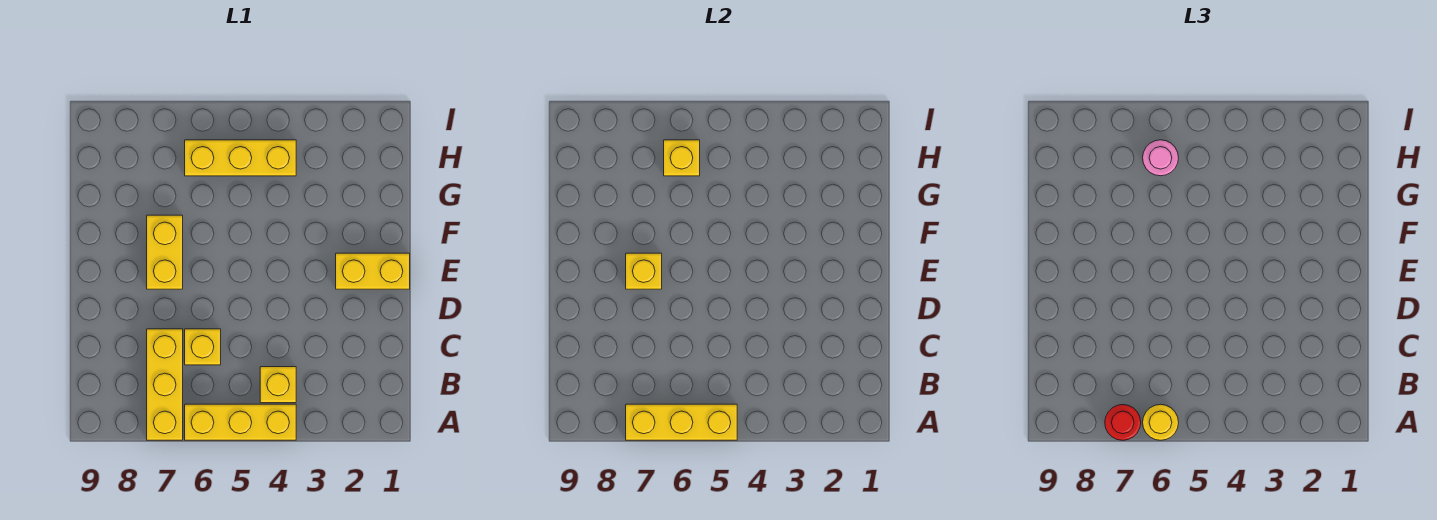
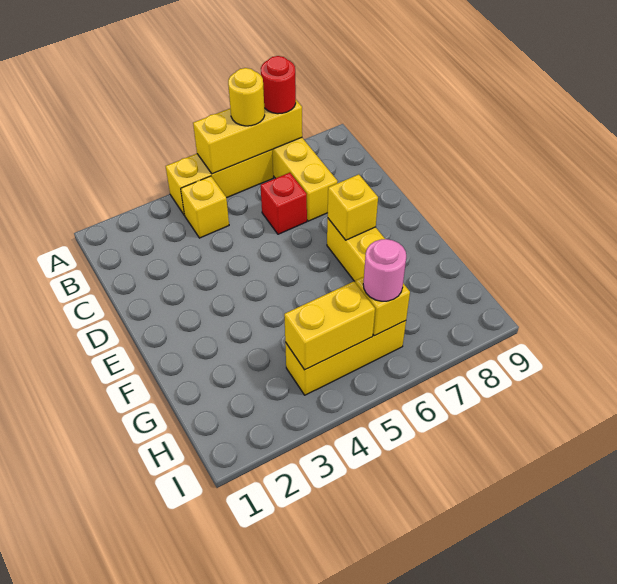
yellow brick C6 level 1 -> red brick C6 level 1
yellow brick E1:E2 level 1 -> yellow brick H4:H5 level 2

